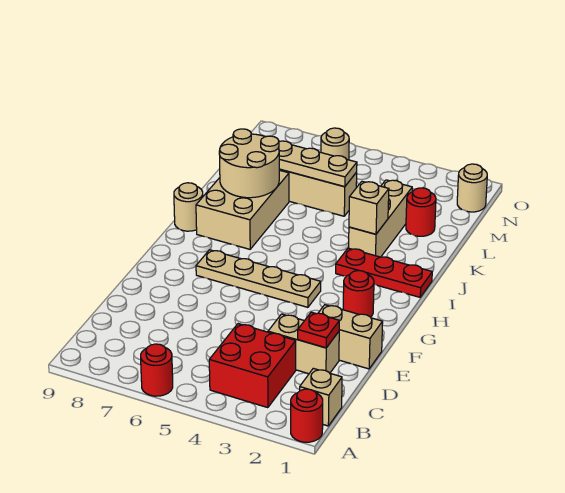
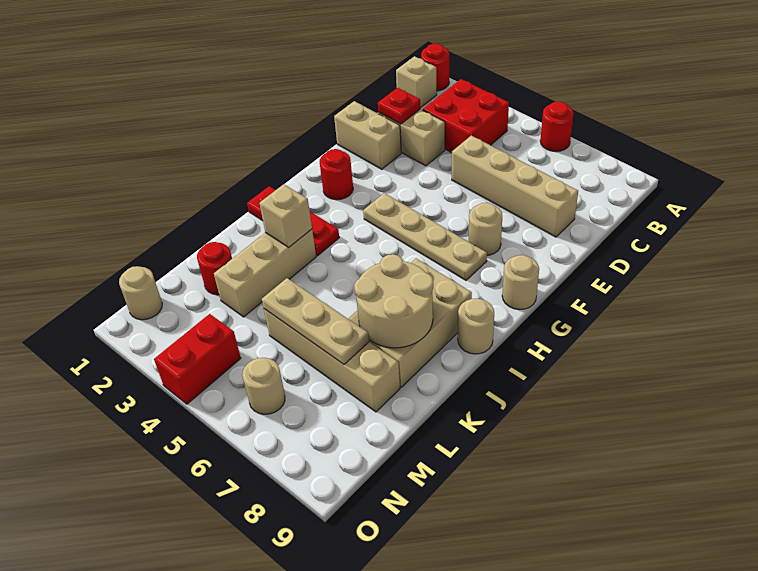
none -> tan brick D5:D8 level 1
none -> tan round brick F7 level 1
none -> tan round brick G9 level 1
none -> red brick N4:O4 level 1

